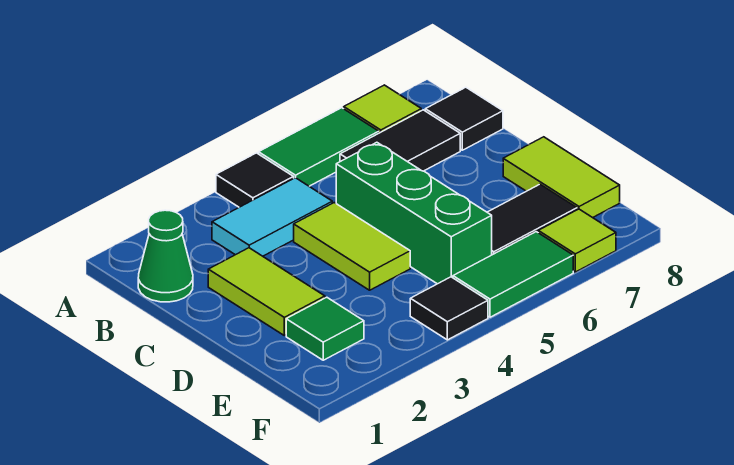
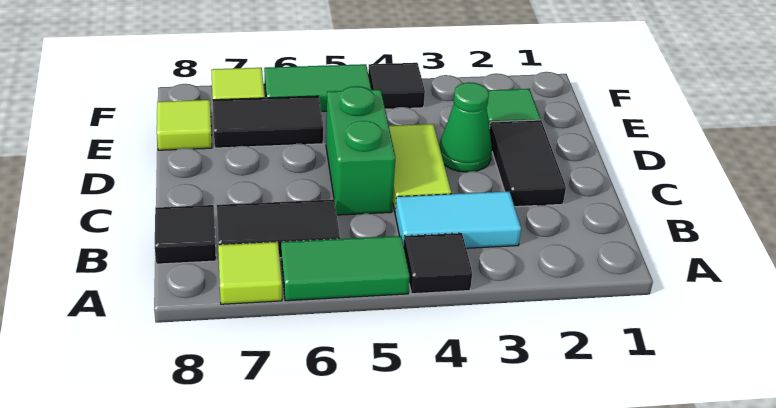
green cone B1 level 1 -> green cone D3 level 1
lime tile C2:D2 level 1 -> black tile C2:D2 level 1
green brick C5:E5 level 1 -> green brick C5:D5 level 1
lime tile D8:E8 level 1 -> lime tile E8 level 1

